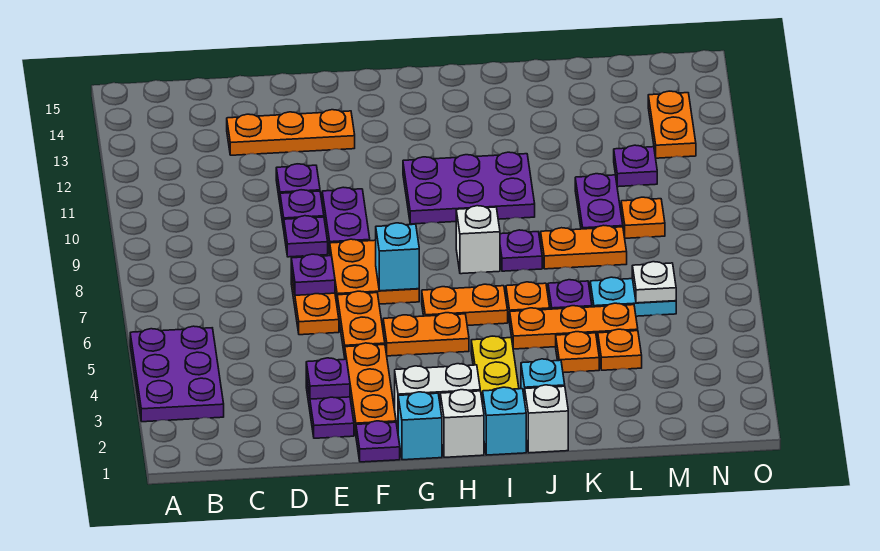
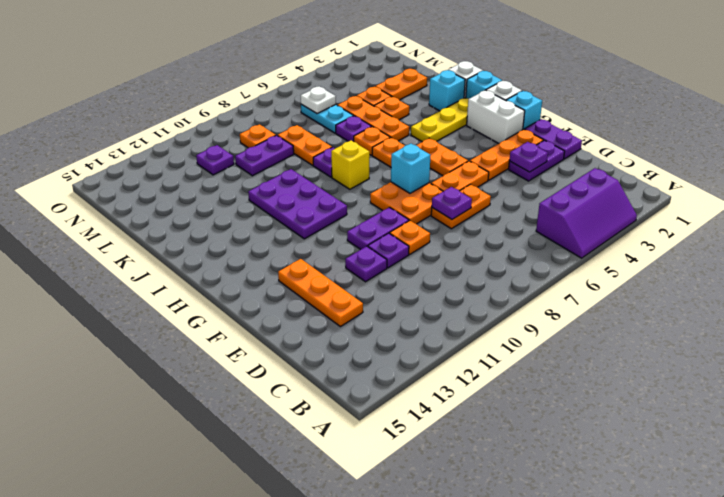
purple plate A3:B5 level 1 -> purple slope A3:B5 level 1 top B
purple plate E9 level 1 -> orange plate E9 level 1
purple plate F1 level 1 -> purple plate E1:F1 level 1
white brick I8 level 1 -> yellow brick I8 level 1
orange plate N12:N13 level 1 -> orange plate L2:L3 level 1

